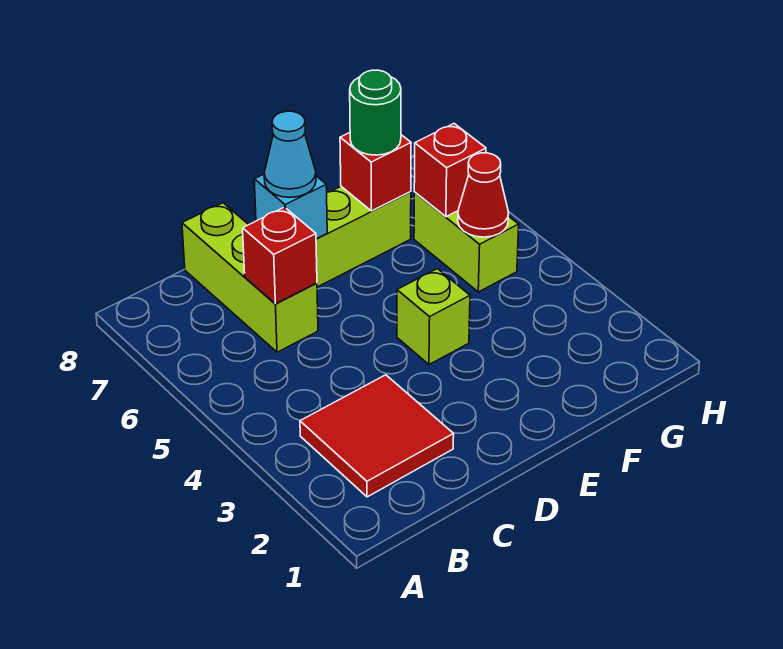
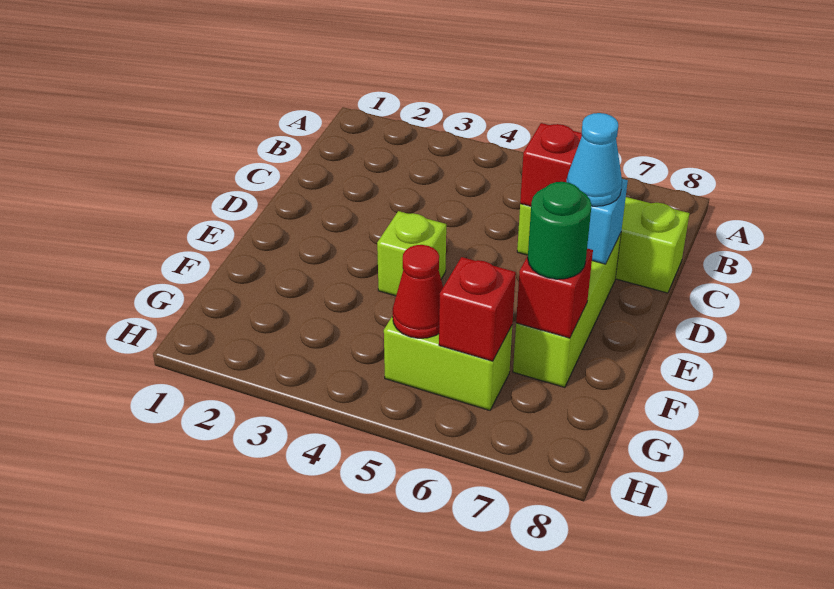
red tile B2:C3 level 1 -> none

